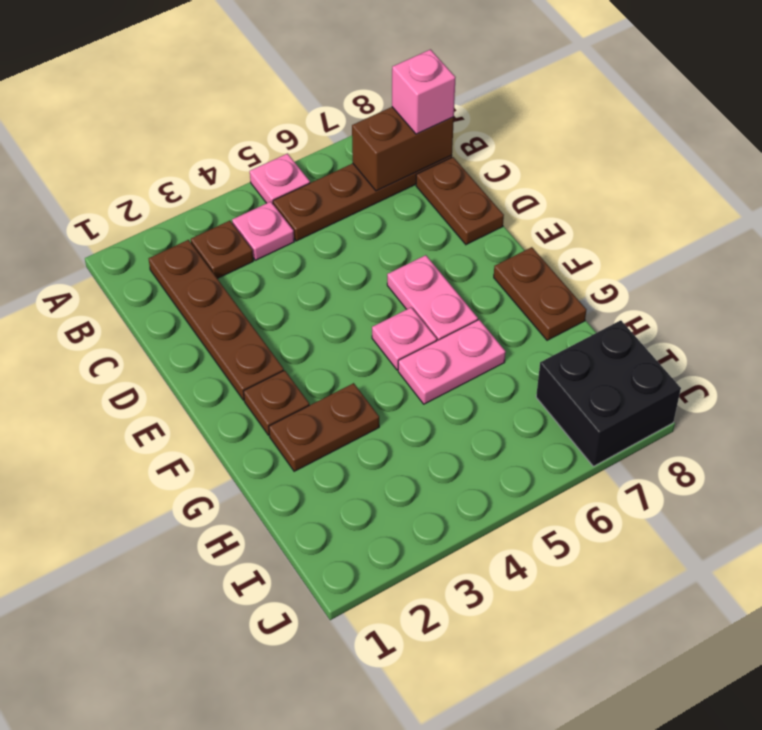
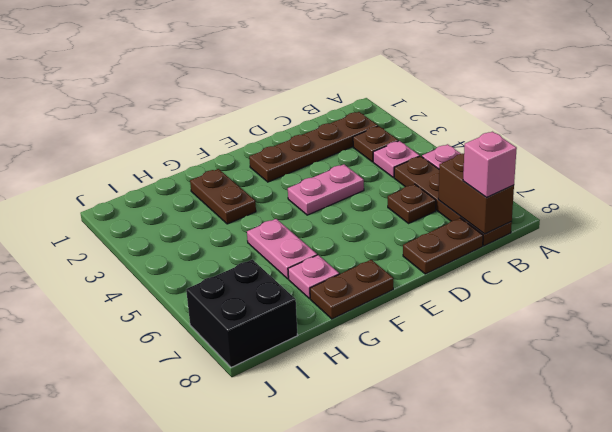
pink plate E6:F6 level 1 -> pink plate D4:E4 level 1
brown plate F2 level 1 -> brown plate C6 level 1
pink plate F5 level 1 -> pink plate G7 level 1

